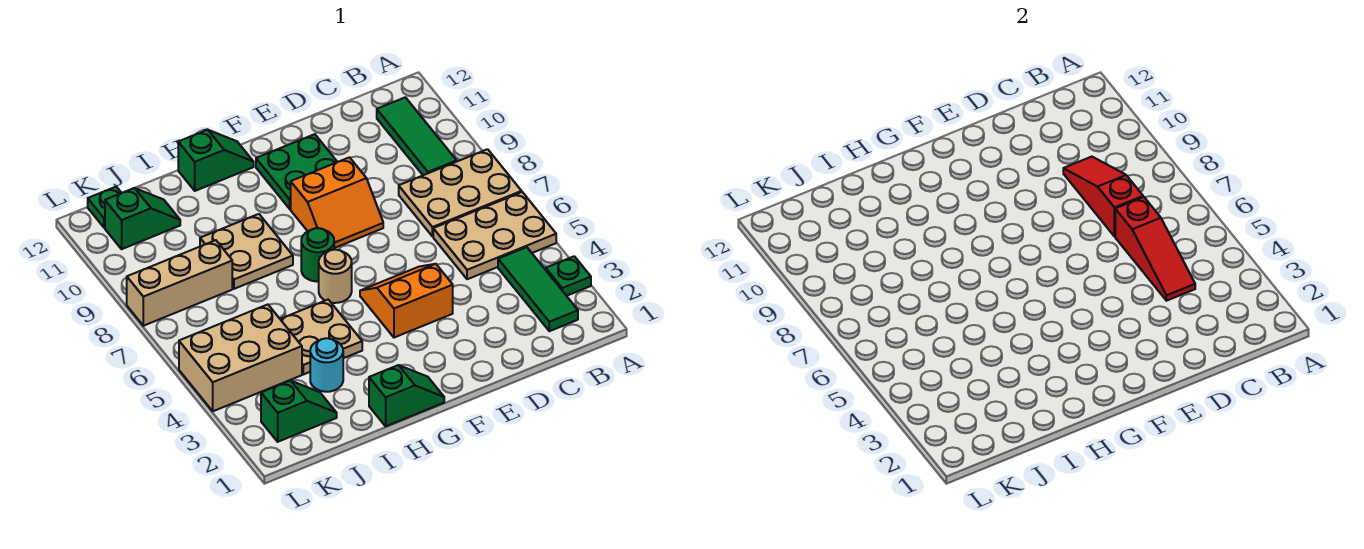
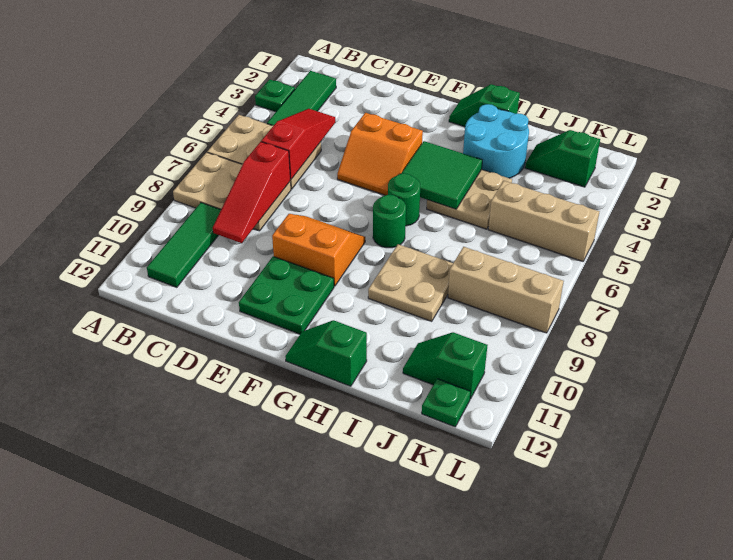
none -> green tile G4:H5 level 2
tan round brick G6 level 1 -> green round brick G6 level 1
cyan round brick I3 level 1 -> cyan round brick H2:I3 level 1
tan brick J4:L5 level 1 -> tan brick J5:L5 level 1

